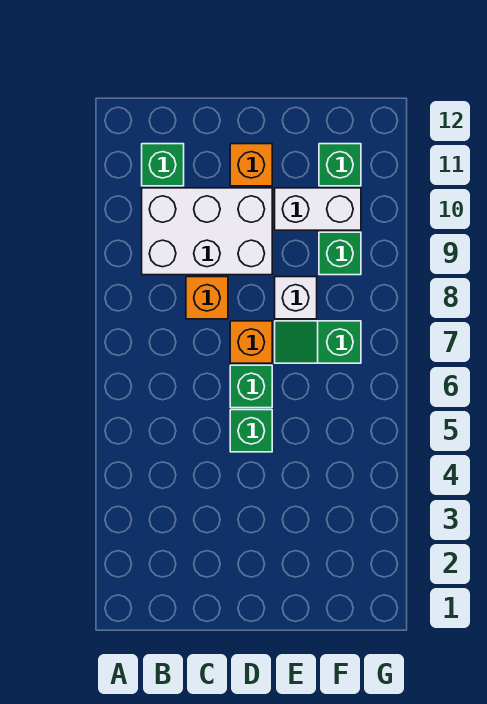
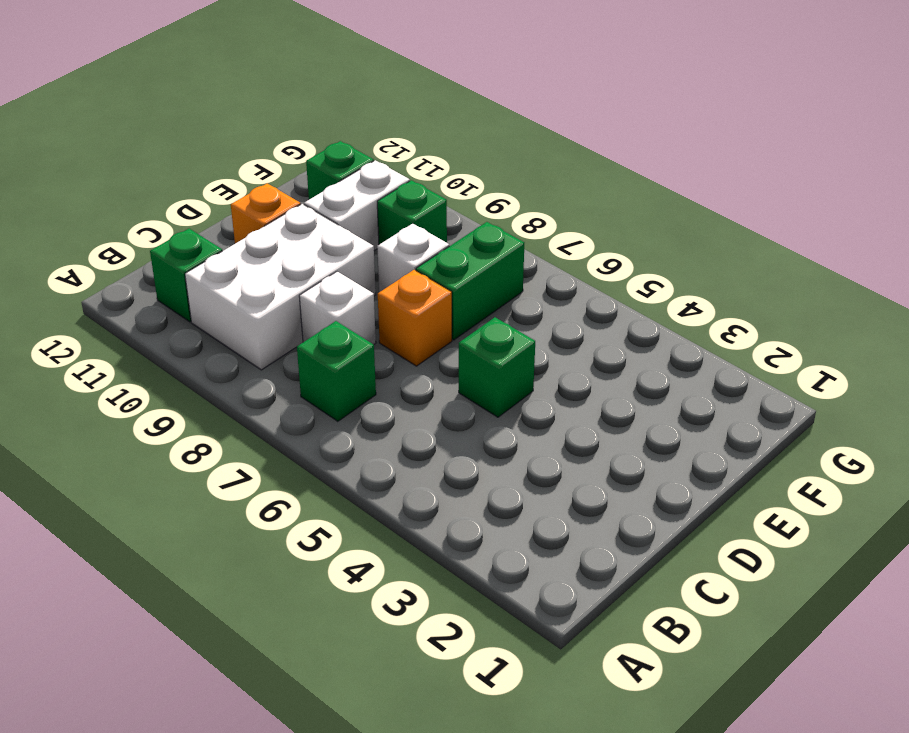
orange brick C8 level 1 -> white brick C8 level 1
green brick D6 level 1 -> green brick B7 level 1
green slope E7:F7 level 1 top F -> green brick E7:F7 level 1

